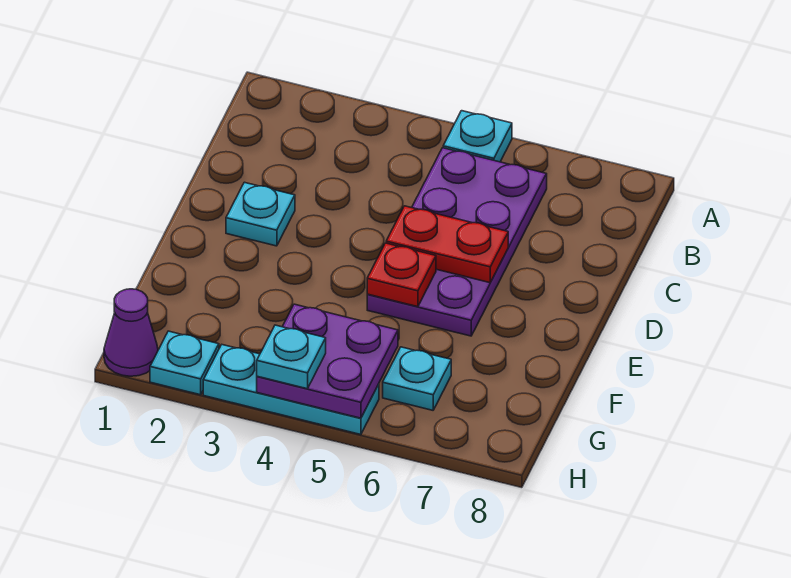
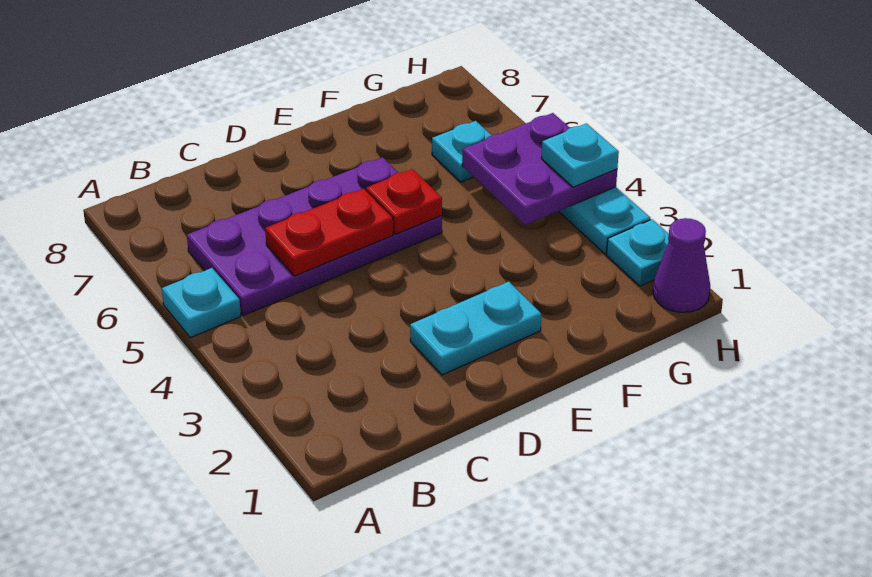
cyan plate D2 level 1 -> cyan plate D2:E2 level 1
red plate D5:D6 level 2 -> red plate C5:D5 level 2

